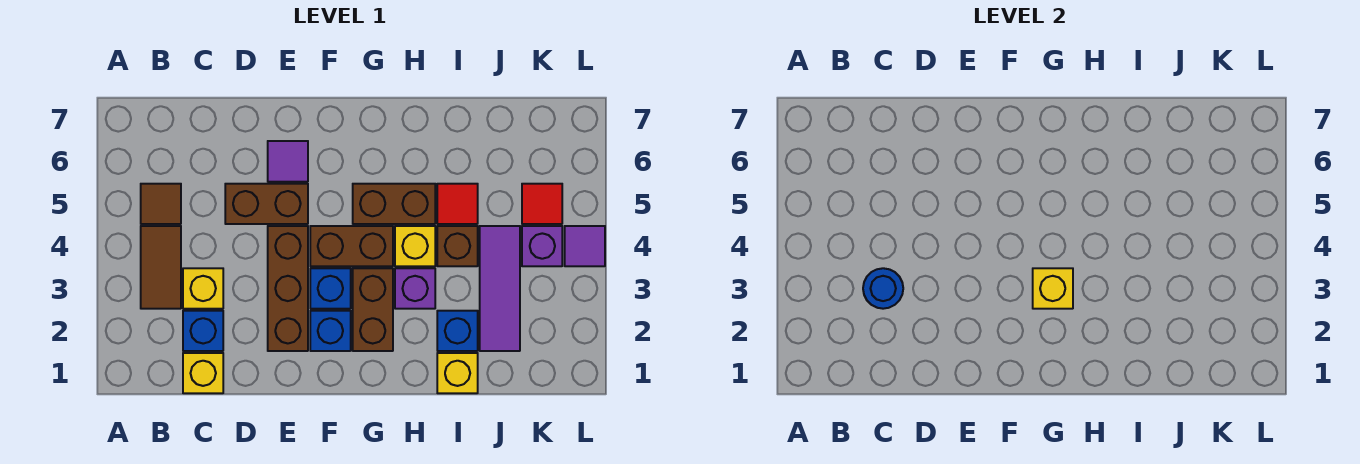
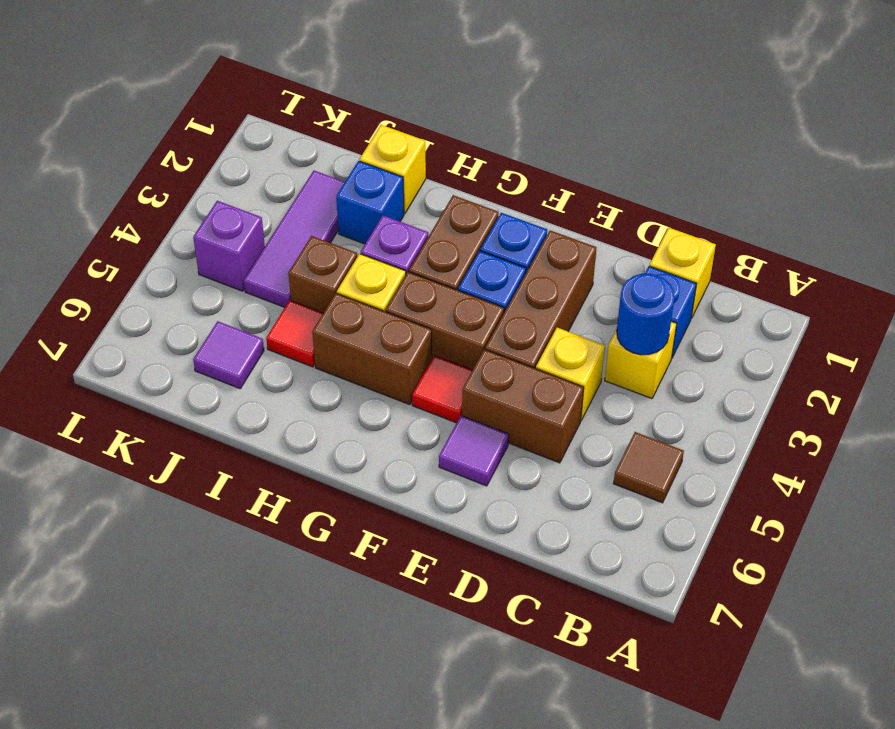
brown tile B3:B4 level 1 -> none
yellow brick G3 level 2 -> yellow brick D4 level 1
red tile K5 level 1 -> red tile F5 level 1
purple tile L4 level 1 -> purple tile J6 level 1

